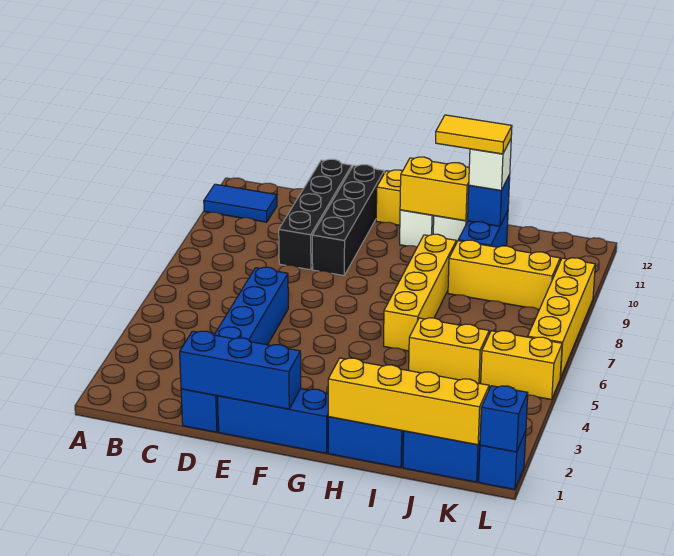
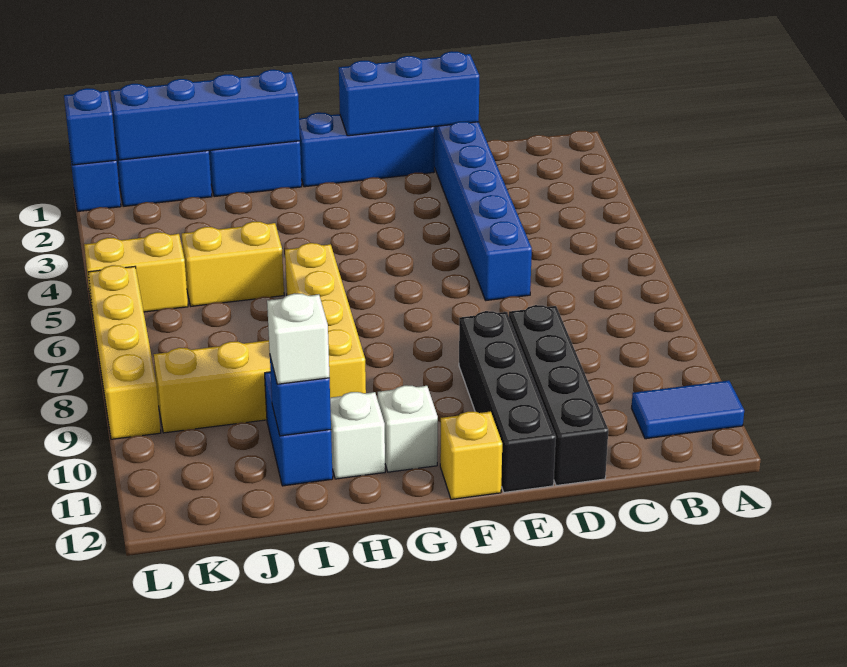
yellow brick G11:H11 level 2 -> none
yellow brick H1:K1 level 2 -> blue brick H1:K1 level 2
yellow tile H11:I11 level 4 -> none

